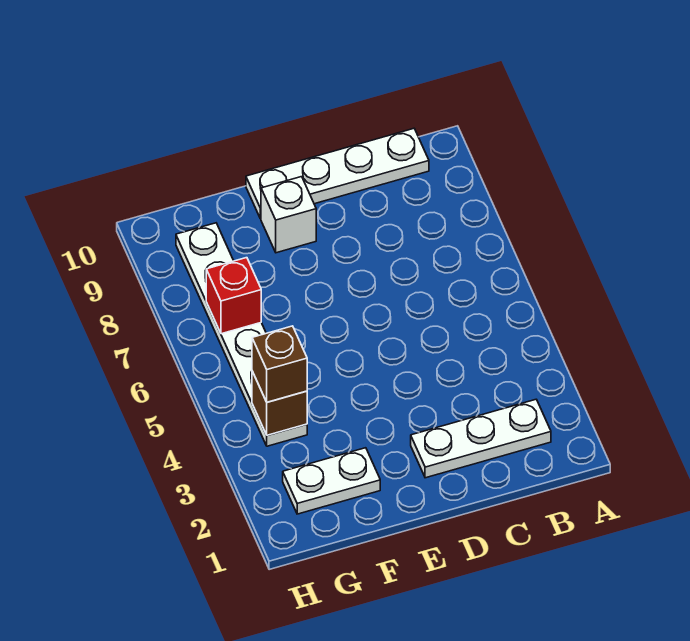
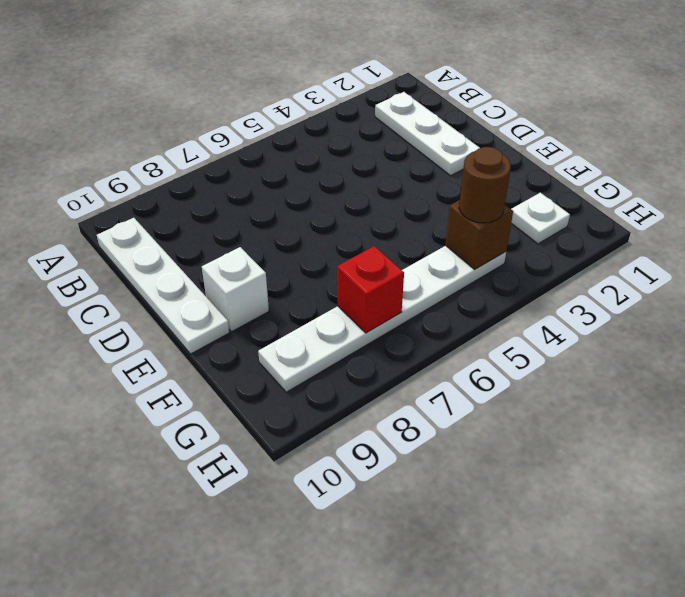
white plate F2:G2 level 1 -> white plate G2 level 1
brown brick G4 level 3 -> brown round brick G4 level 3

